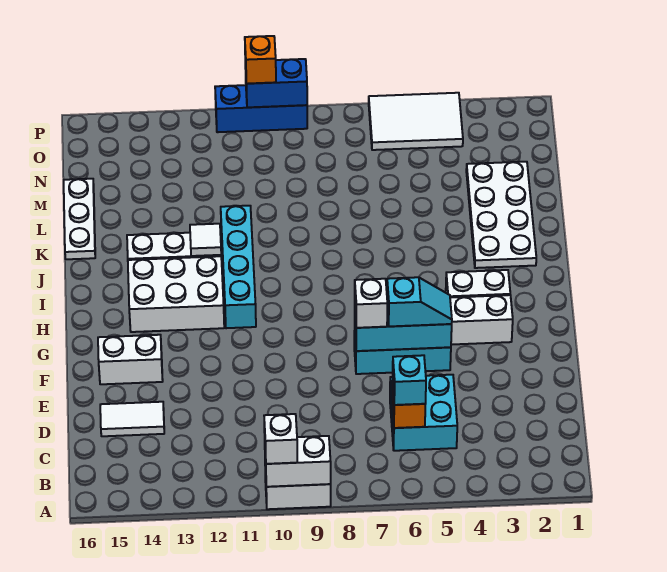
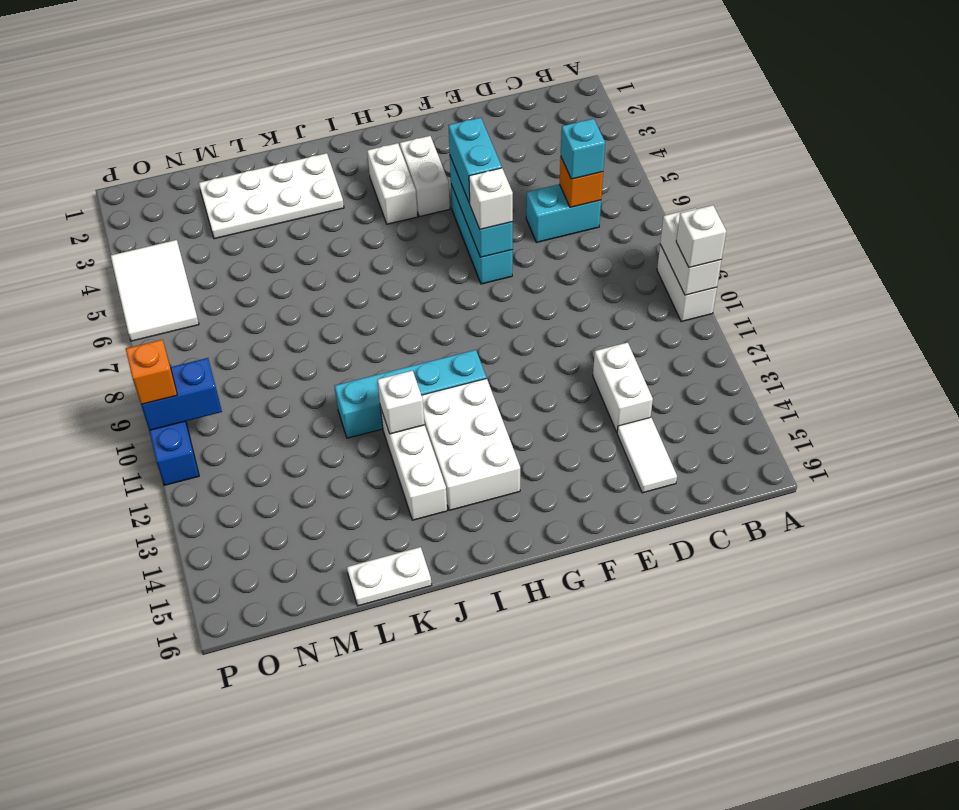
cyan brick C5:D6 level 1 -> cyan brick C6:D6 level 1
cyan slope F5:F6 level 3 top 6 -> cyan brick F5:F6 level 3
white brick F14:F15 level 1 -> white brick D12:D13 level 1
white tile J12 level 2 -> white brick J12 level 2
white plate K16:M16 level 1 -> white plate K16:L16 level 1
blue brick P9:P10 level 2 -> blue brick O10:P10 level 2

